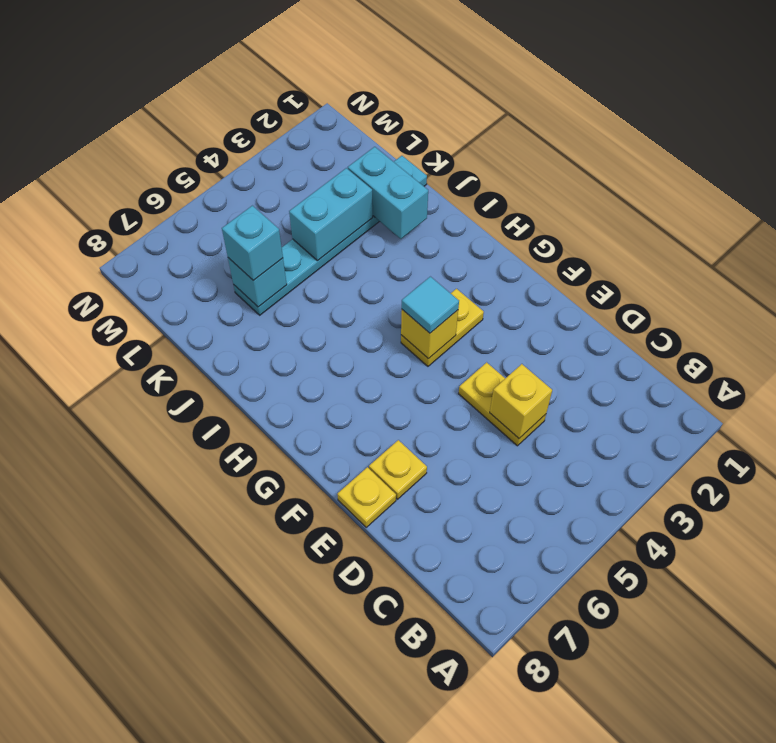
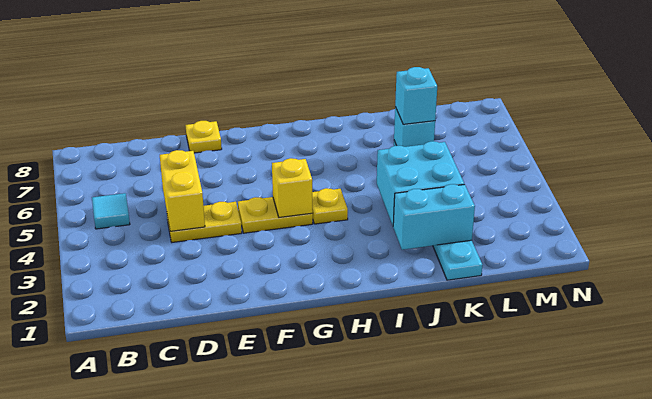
yellow brick D4 level 2 -> yellow brick D4:D5 level 2
yellow plate E7 level 1 -> yellow plate H4 level 1
yellow plate G3:G4 level 1 -> yellow plate F4:G4 level 1
cyan tile G4 level 3 -> cyan tile B5 level 1
cyan brick K3:K4 level 2 -> cyan brick J3:K4 level 2

